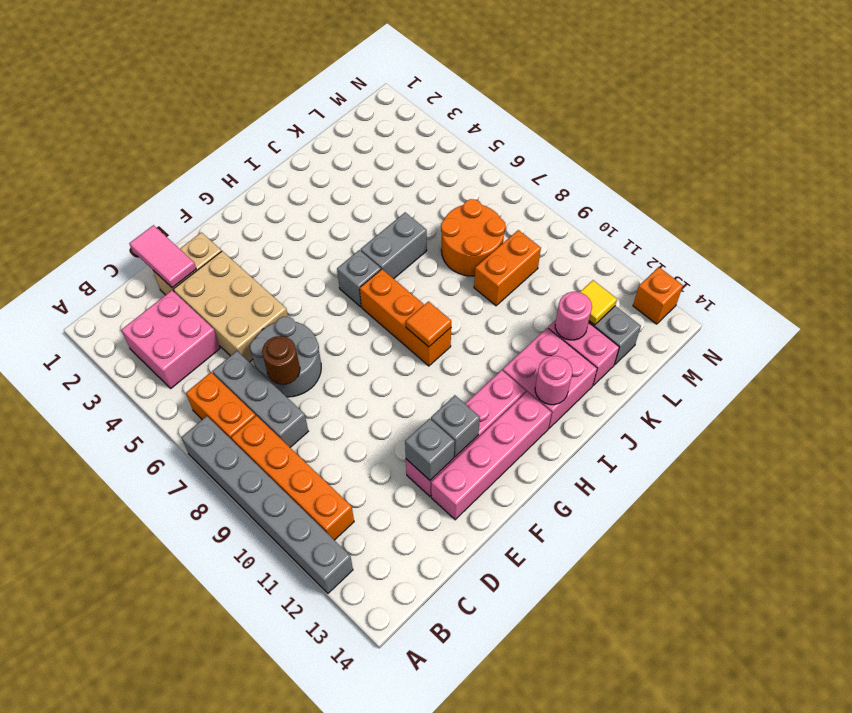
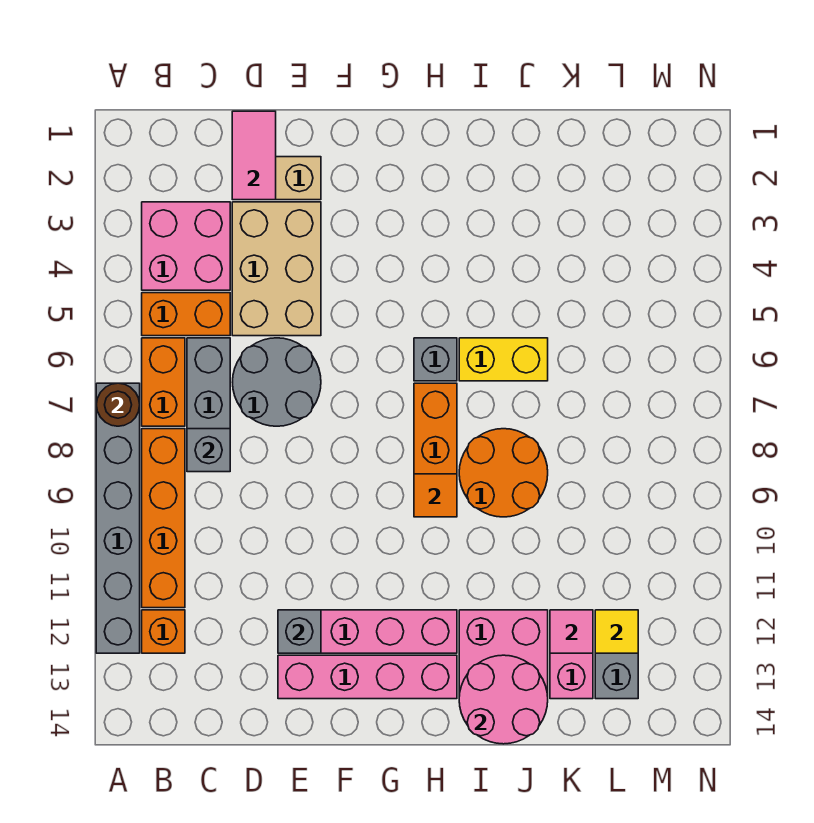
brown round brick D7 level 2 -> brown round brick A7 level 2
grey brick F12 level 2 -> grey brick C8 level 2
grey brick I6:J6 level 1 -> yellow brick I6:J6 level 1
pink round brick I13 level 2 -> pink round brick I13:J14 level 2
orange round brick K7:L8 level 1 -> orange round brick I8:J9 level 1
orange brick K9:L9 level 1 -> orange brick B5:C5 level 1
pink round brick K12 level 2 -> pink tile K12 level 2
orange brick N13 level 1 -> orange brick B12 level 1

